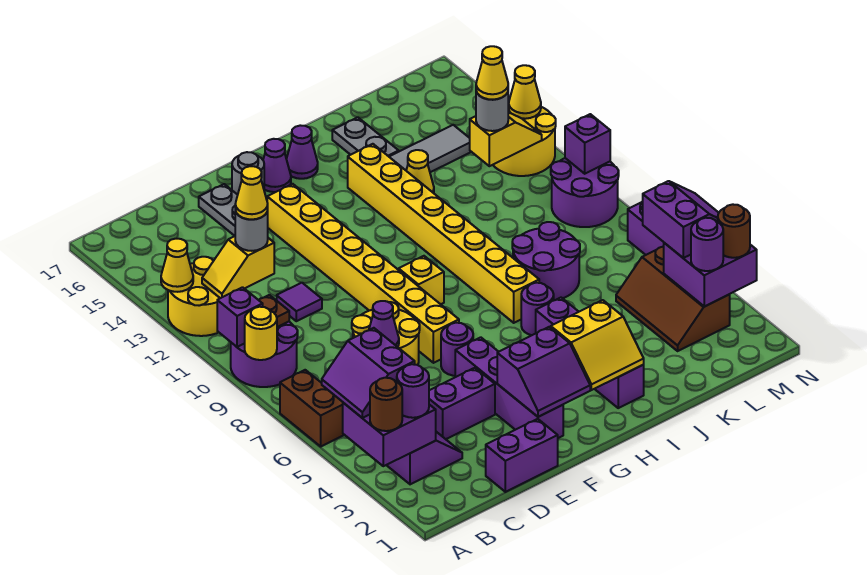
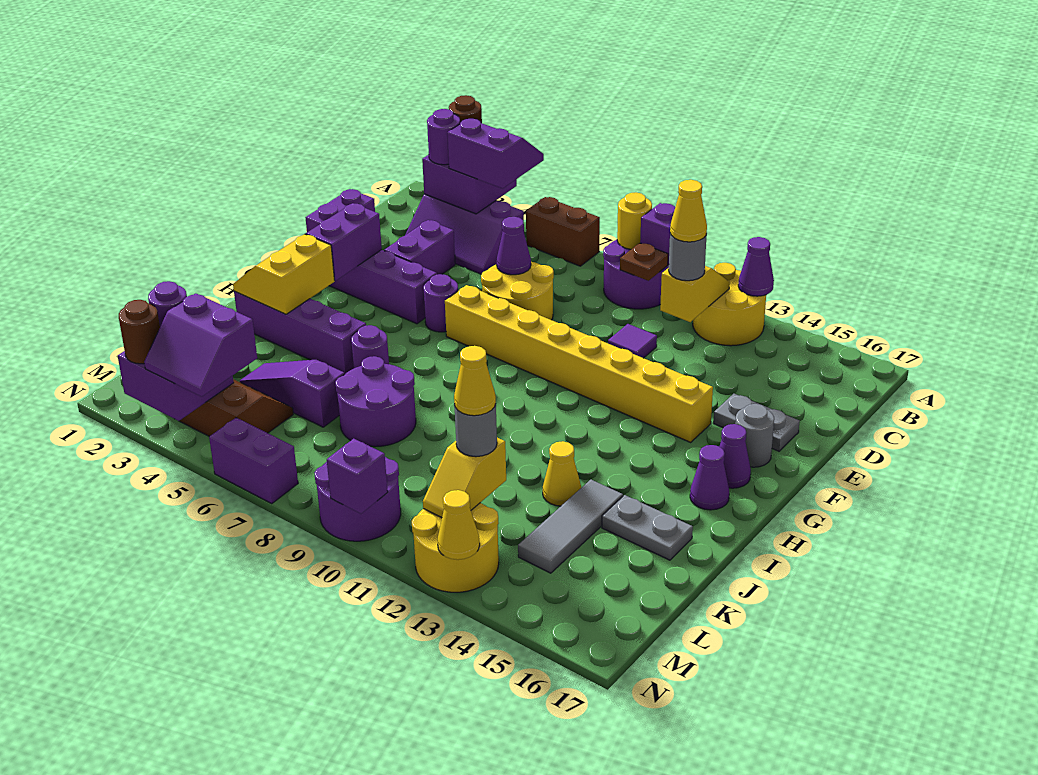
yellow cone A13 level 2 -> purple cone A13 level 2
yellow brick G9 level 1 -> none
yellow brick I7:I14 level 1 -> none
none -> purple slope K4:K6 level 1 top 6

